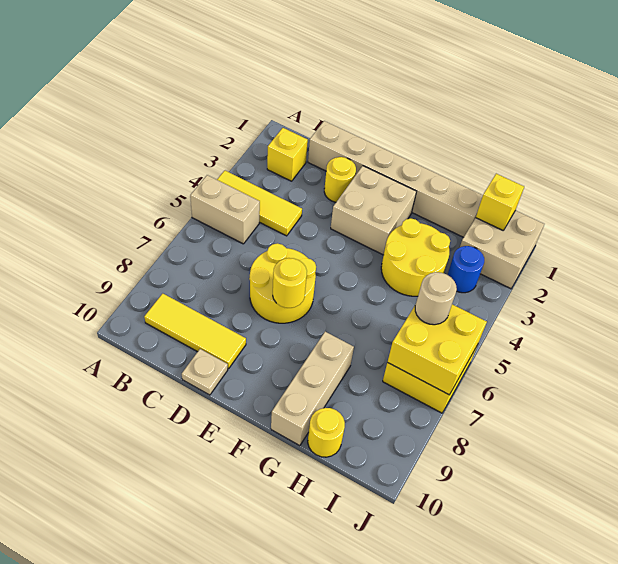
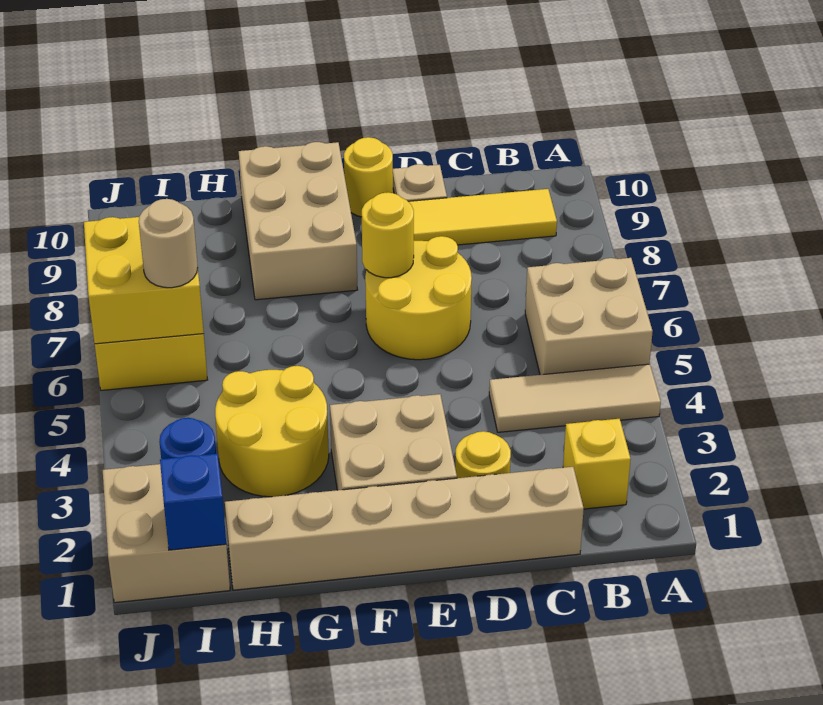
yellow tile A4:C4 level 1 -> tan tile A4:C4 level 1
tan brick A5:B5 level 1 -> tan brick A5:B6 level 1
tan brick G8:G10 level 1 -> tan brick F8:G10 level 1
yellow round brick H10 level 1 -> yellow round brick E10 level 1
yellow brick I1 level 2 -> blue brick I1 level 2

